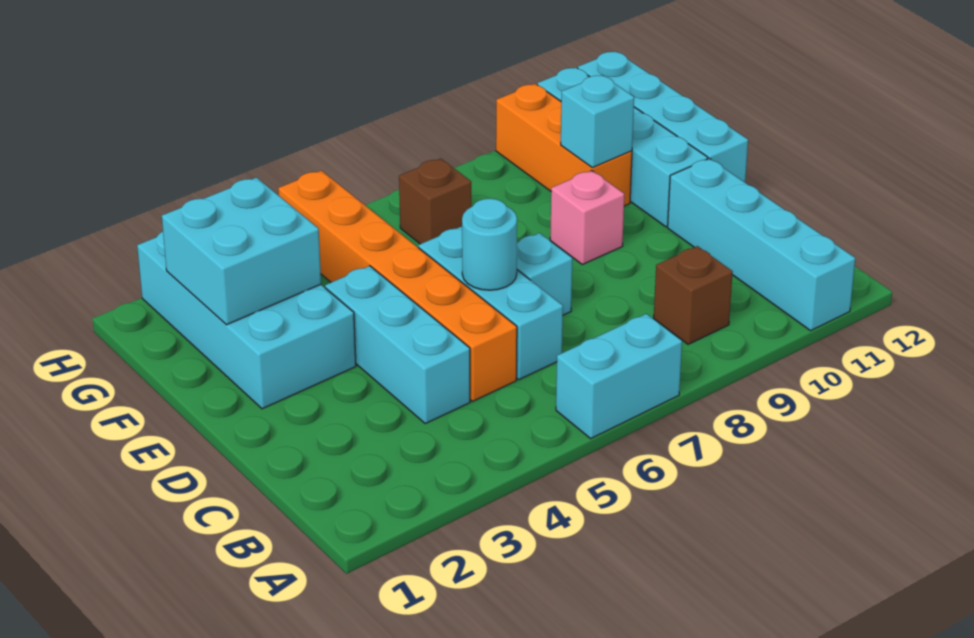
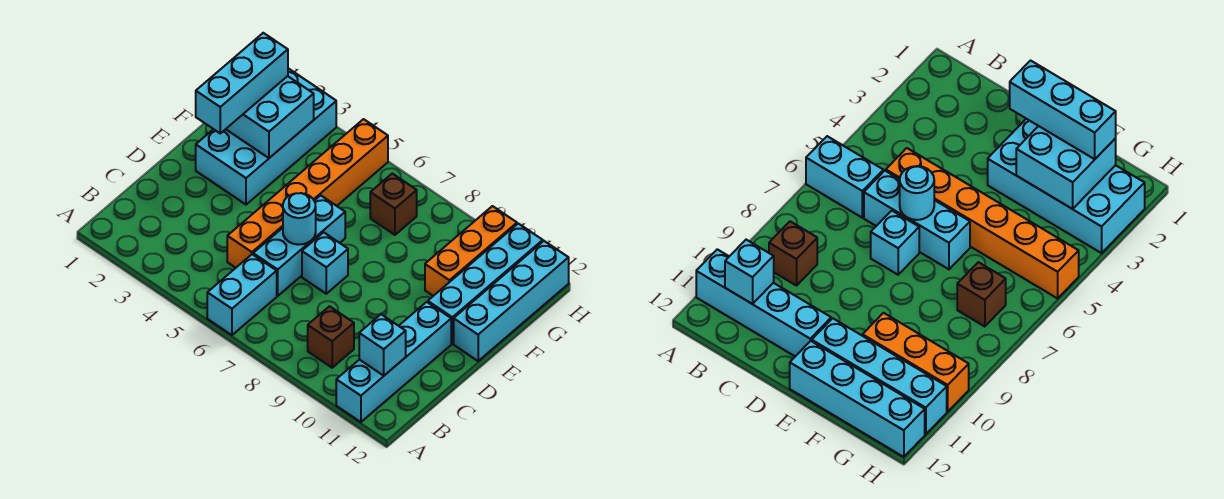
cyan brick A6:A7 level 1 -> cyan brick A6:B6 level 1
cyan brick C4:E4 level 1 -> cyan brick E2:G2 level 3
pink brick E9 level 1 -> none
cyan brick F10 level 2 -> cyan brick B11 level 2

